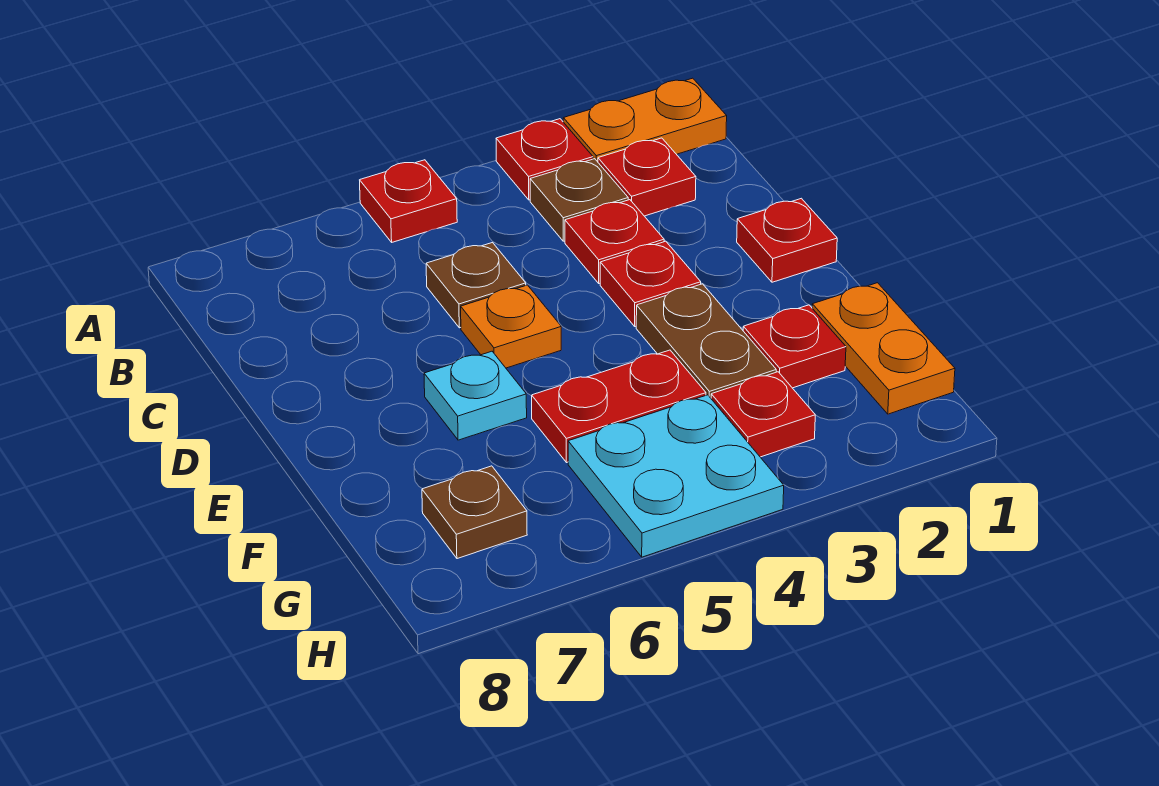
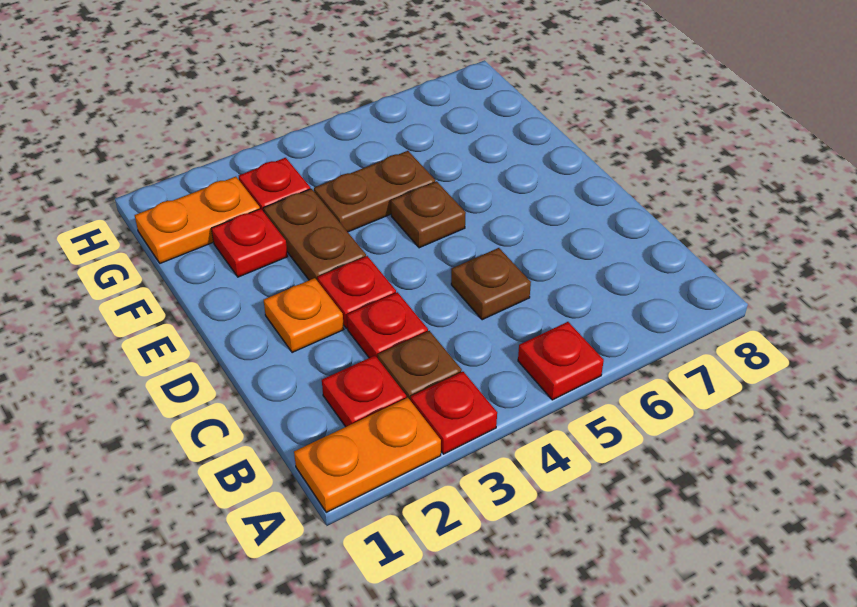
red plate D1 level 1 -> none
orange plate D5 level 1 -> orange plate D2 level 1
cyan plate E6 level 1 -> none
orange plate F1:G1 level 1 -> orange plate G1:G2 level 1
red plate F4:F5 level 1 -> brown plate F4:F5 level 1
cyan plate G4:H5 level 1 -> none
brown plate G7 level 1 -> brown plate E5 level 1

